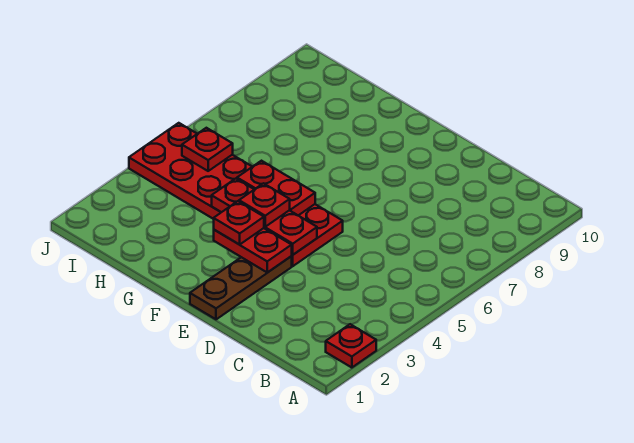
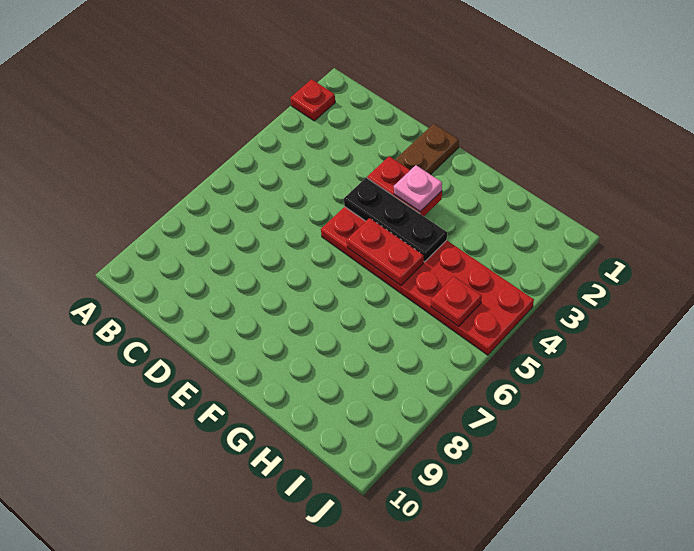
red plate E4:G4 level 2 -> black plate E4:G4 level 2
red plate F3 level 3 -> pink plate F3 level 3
red plate F4 level 3 -> none

